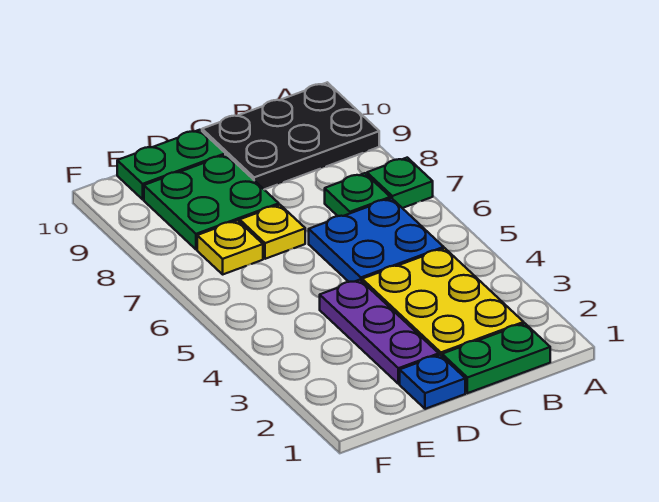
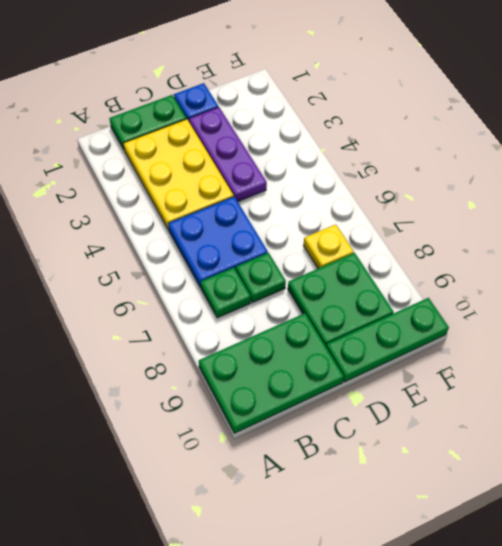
green plate A7 level 1 -> green plate C7 level 1
black plate A9:C10 level 1 -> green plate A9:C10 level 1
yellow plate D7 level 1 -> none
green plate D10:E10 level 1 -> green plate D10:F10 level 1

